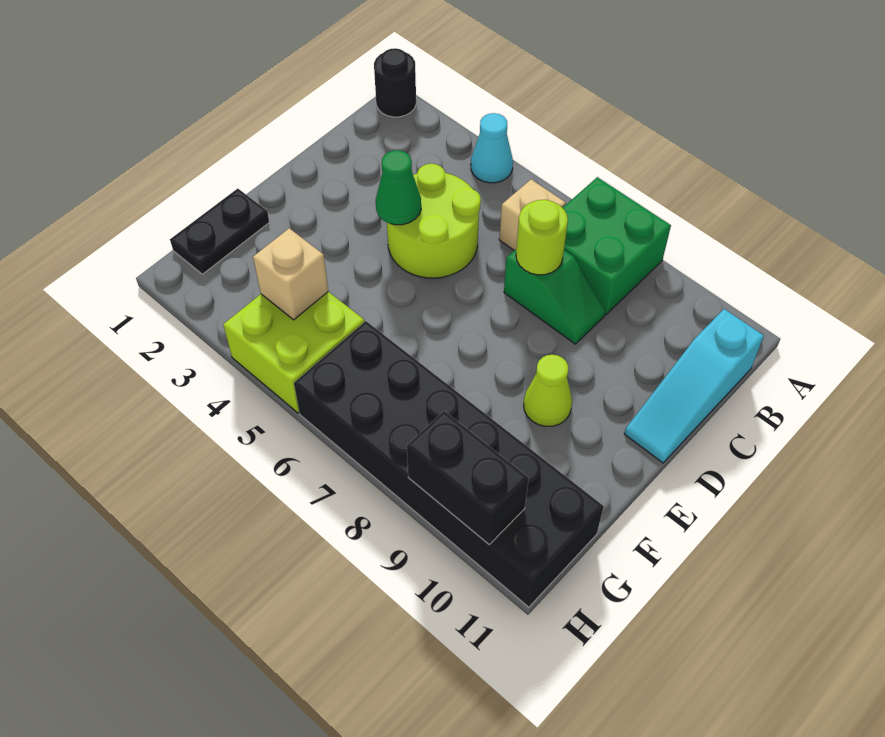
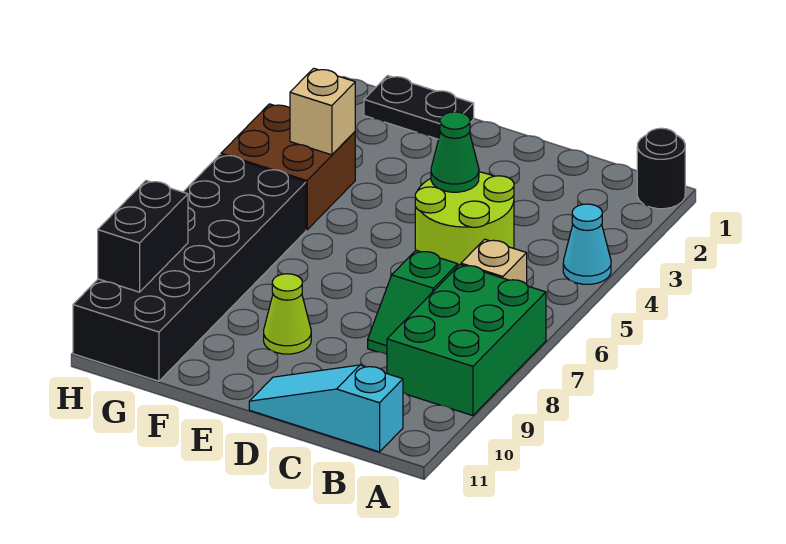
green brick A7:B8 level 1 -> green brick A7:B9 level 1
lime round brick C7 level 2 -> none
lime brick G4:H5 level 1 -> brown brick G4:H5 level 1

